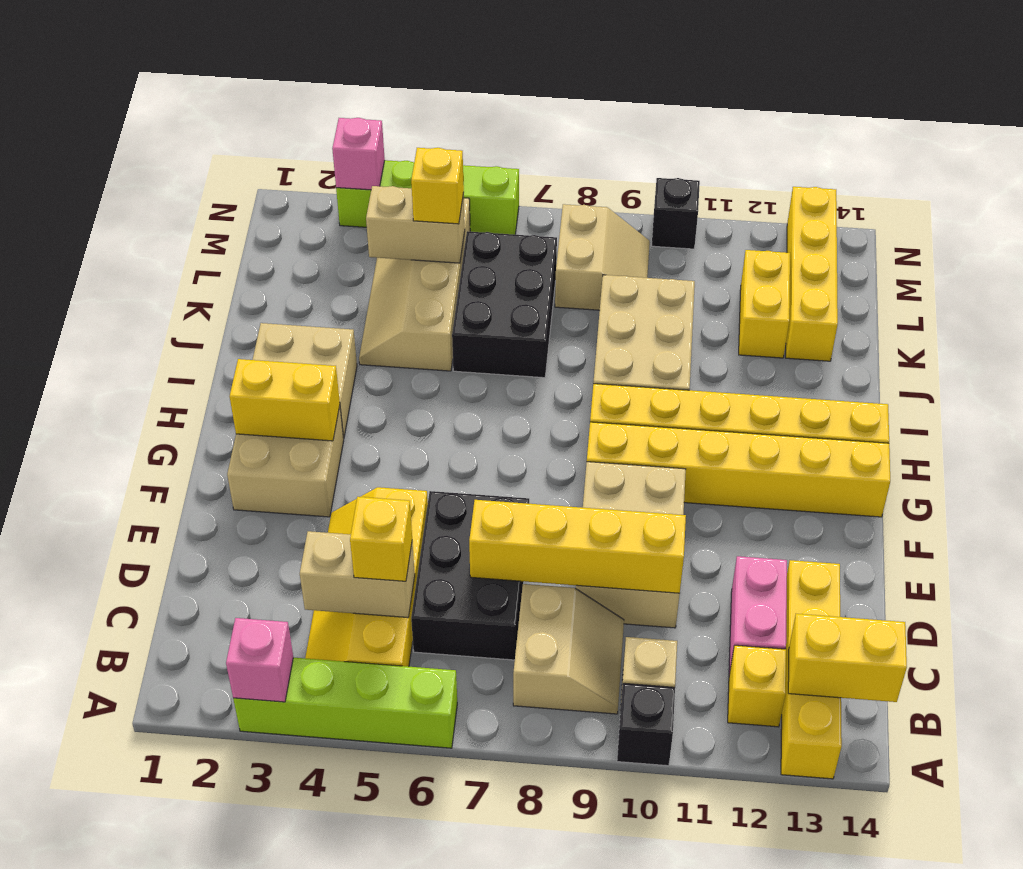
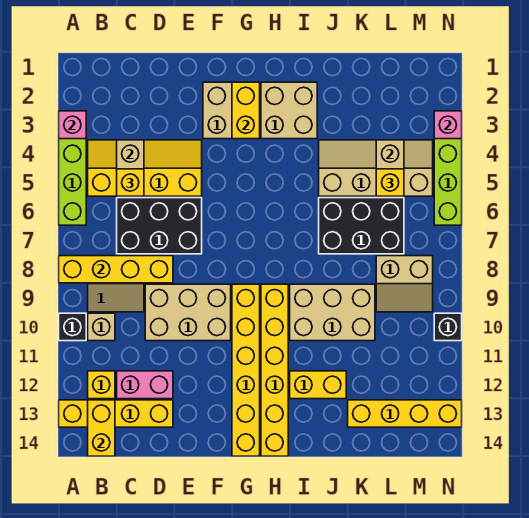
yellow brick D7:D10 level 2 -> yellow brick A8:D8 level 2
yellow brick K12:L12 level 1 -> yellow brick I12:J12 level 1

